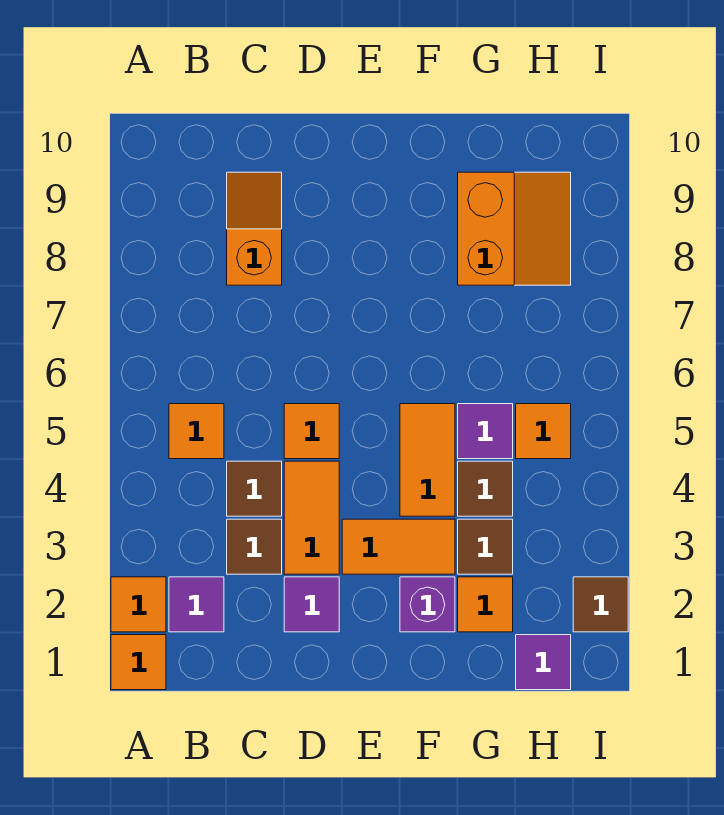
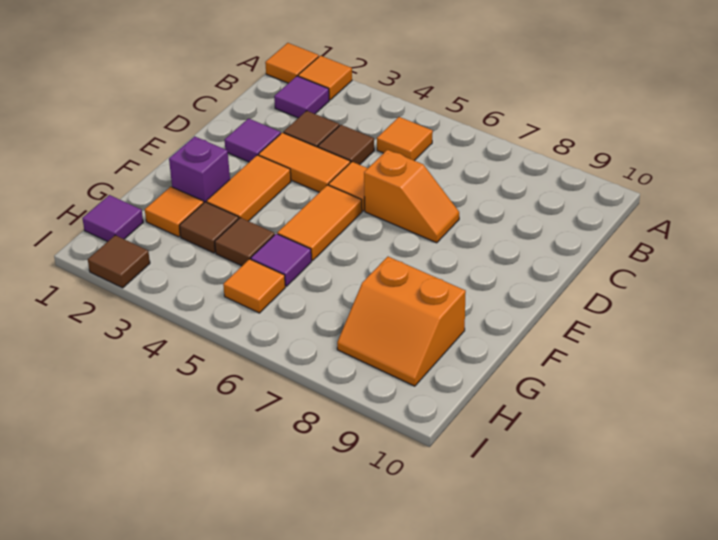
orange slope C8:C9 level 1 top 8 -> orange slope D6:D7 level 1 top 6
orange tile F4:F5 level 1 -> orange tile E5:F5 level 1

